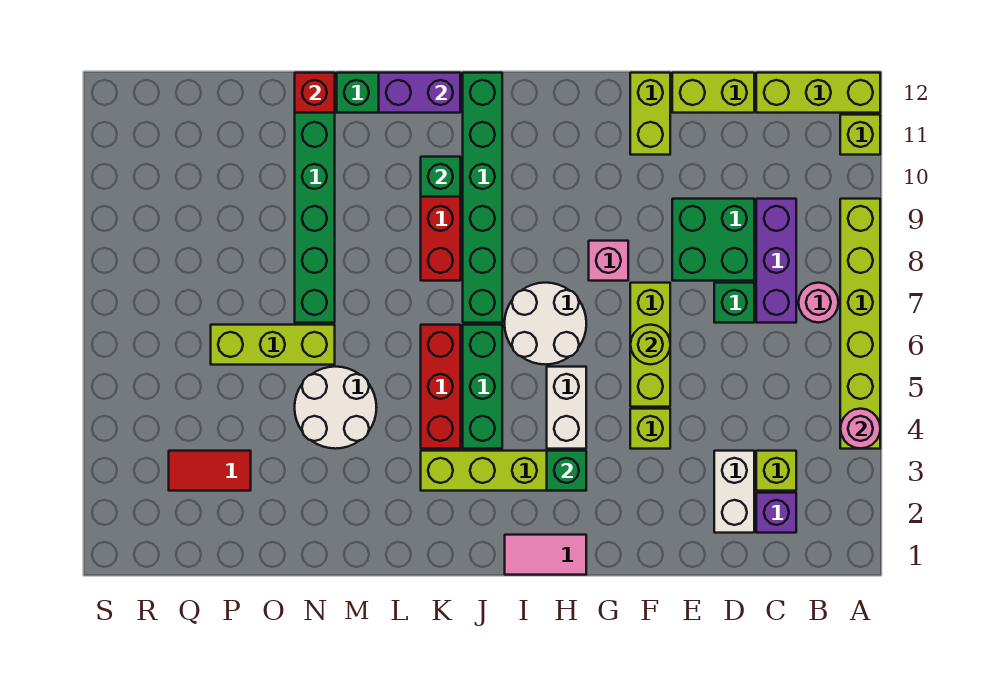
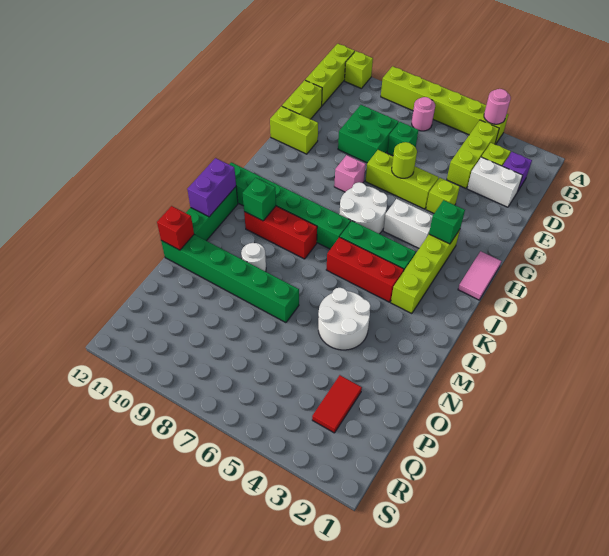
purple brick C7:C9 level 1 -> none
none -> white round brick M9 level 1
lime brick N6:P6 level 1 -> lime brick B4:D4 level 1

